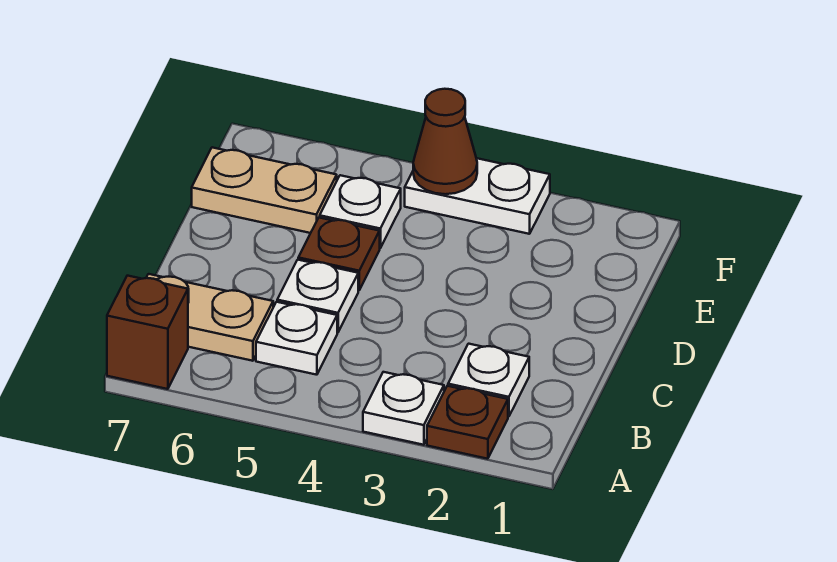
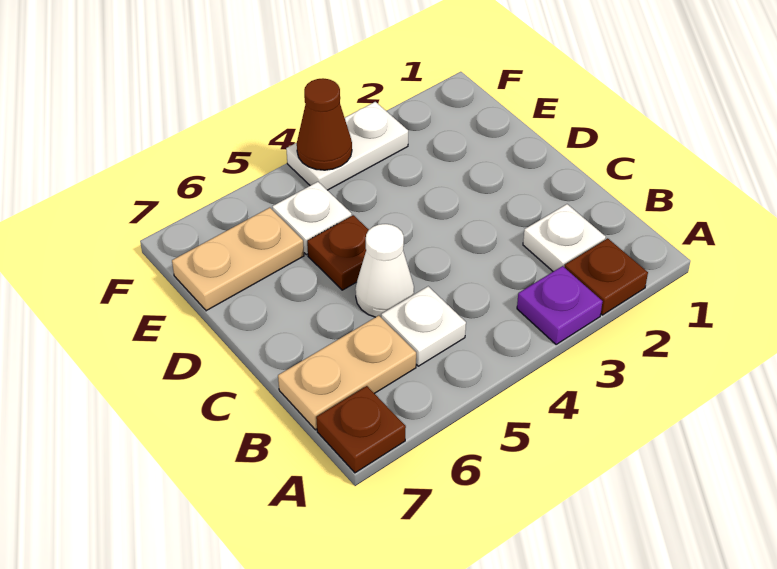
white plate A3 level 1 -> purple plate A3 level 1
brown brick A7 level 1 -> brown plate A7 level 1
white plate C5 level 1 -> white cone C5 level 1

